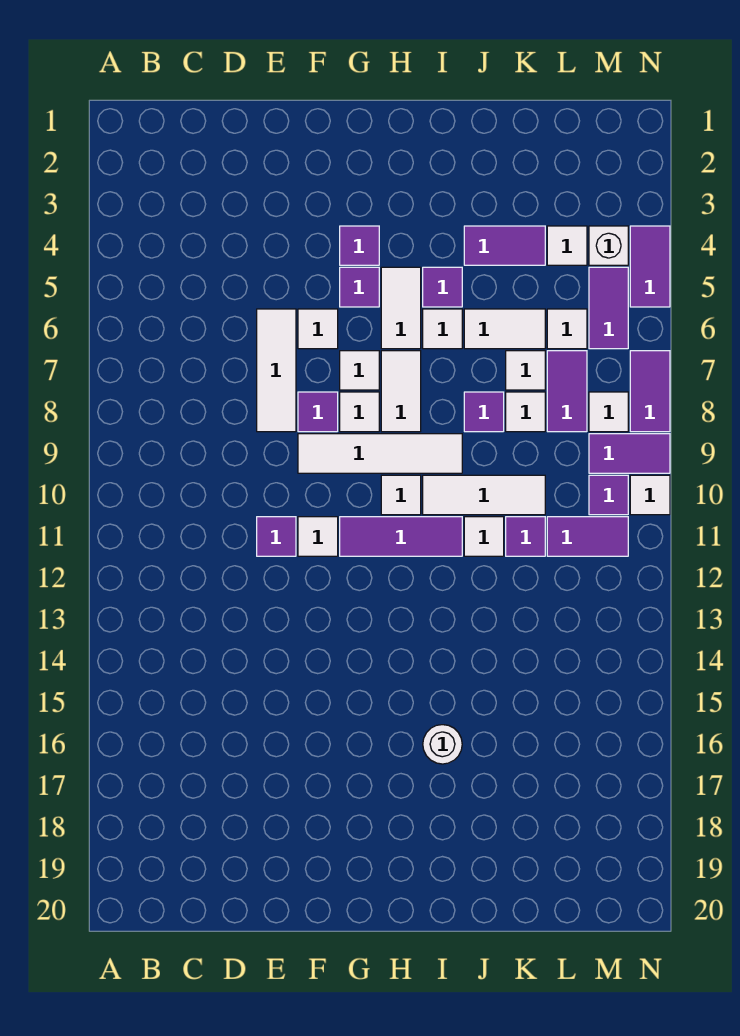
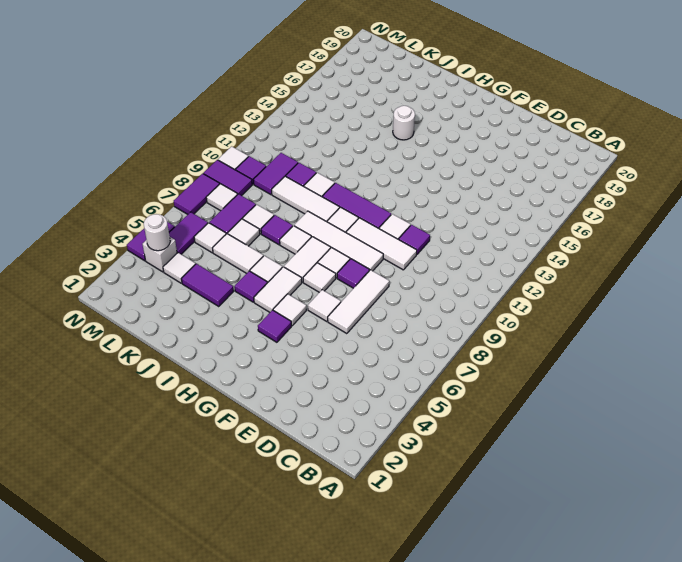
none -> white tile E10:G10 level 1
purple tile G5 level 1 -> white tile G5 level 1
none -> white tile I8 level 1
purple tile L11:M11 level 1 -> purple tile L10:L11 level 1
none -> white round brick M4 level 2

